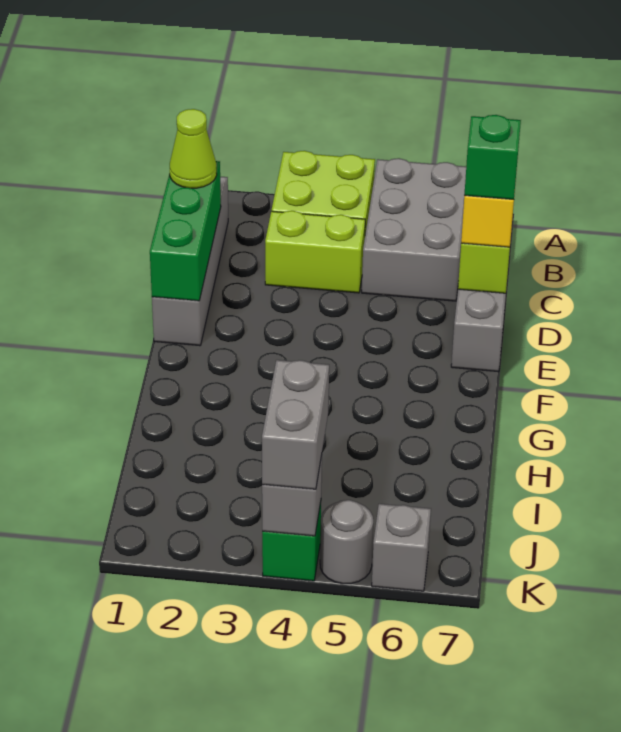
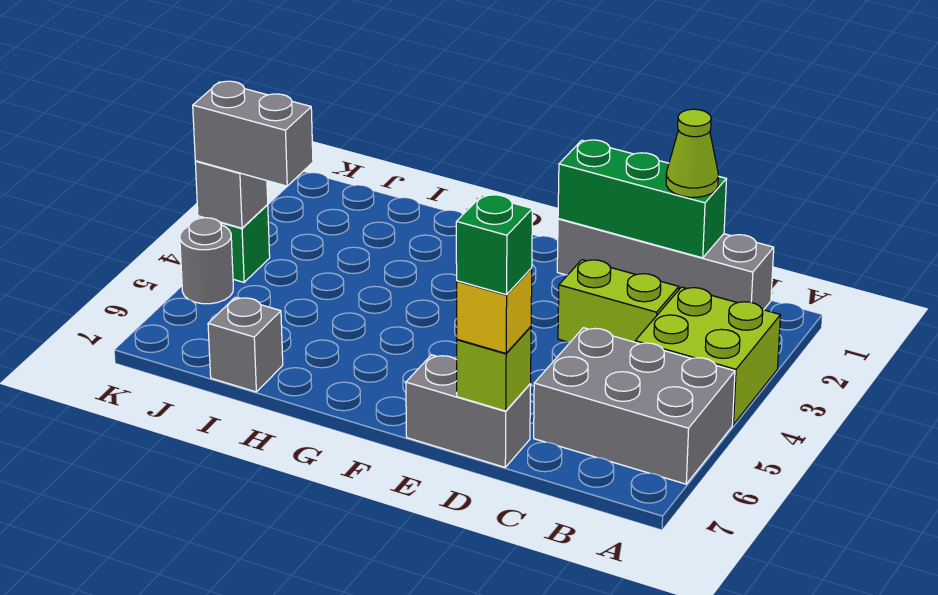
lime brick C3:C4 level 1 -> lime brick C3:D3 level 1
grey brick K6 level 1 -> grey brick I7 level 1

